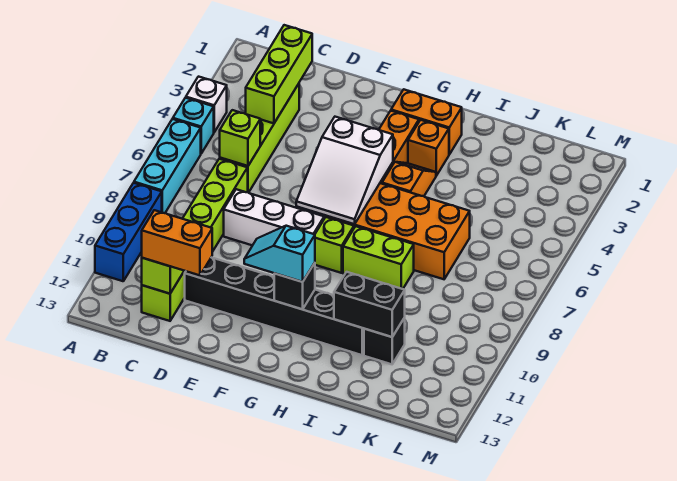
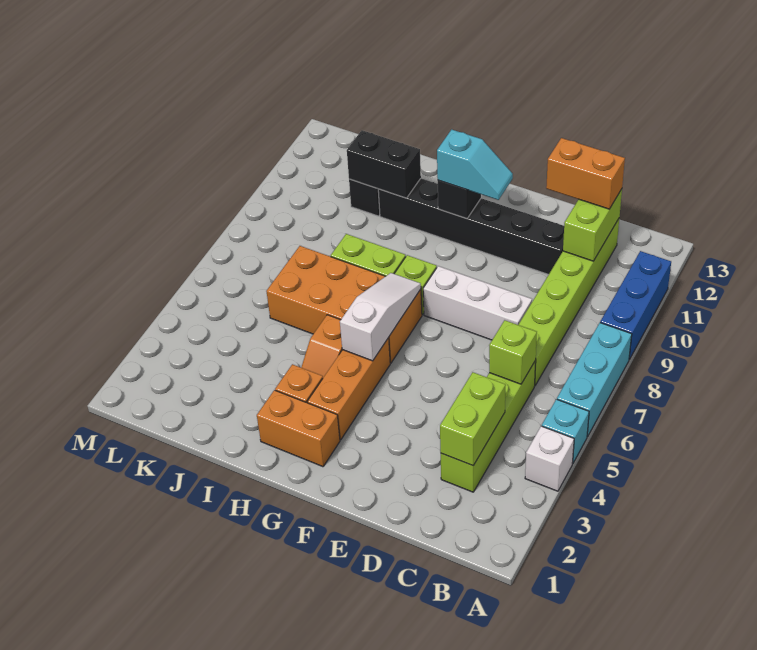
lime brick C2:C4 level 2 -> lime brick C3:C4 level 2
white slope F5:G7 level 2 top 5 -> white slope G5:G7 level 2 top 5

